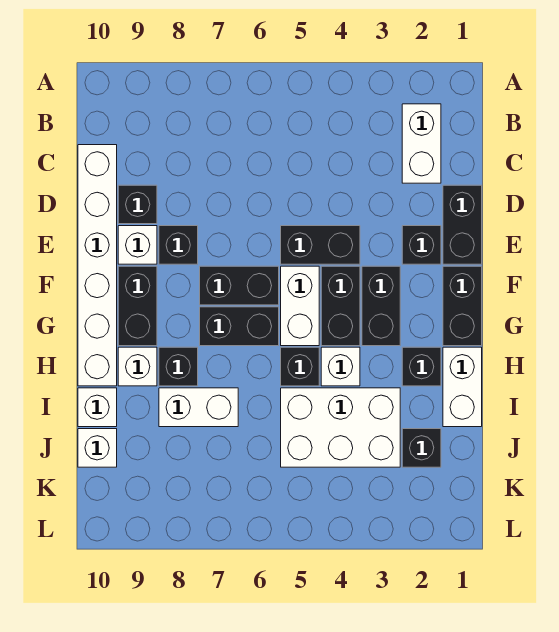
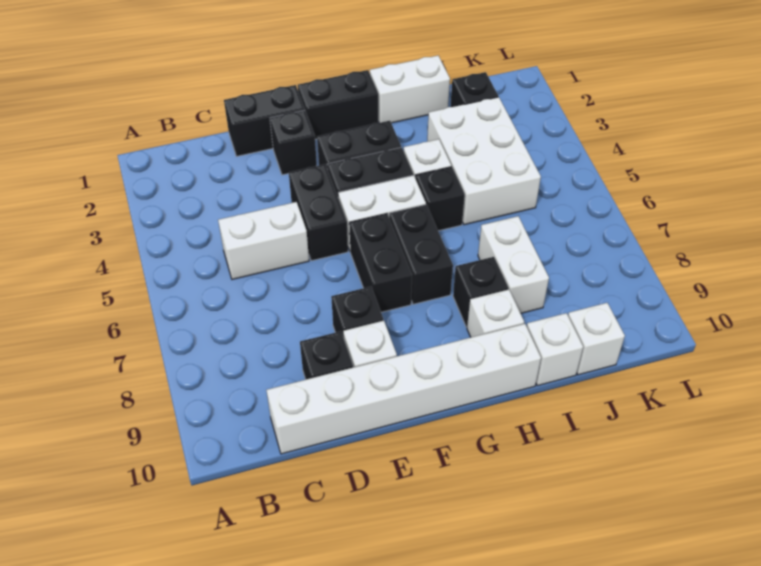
white brick B2:C2 level 1 -> white brick C5:D5 level 1
black brick F9:G9 level 1 -> none
black brick H2 level 1 -> none

